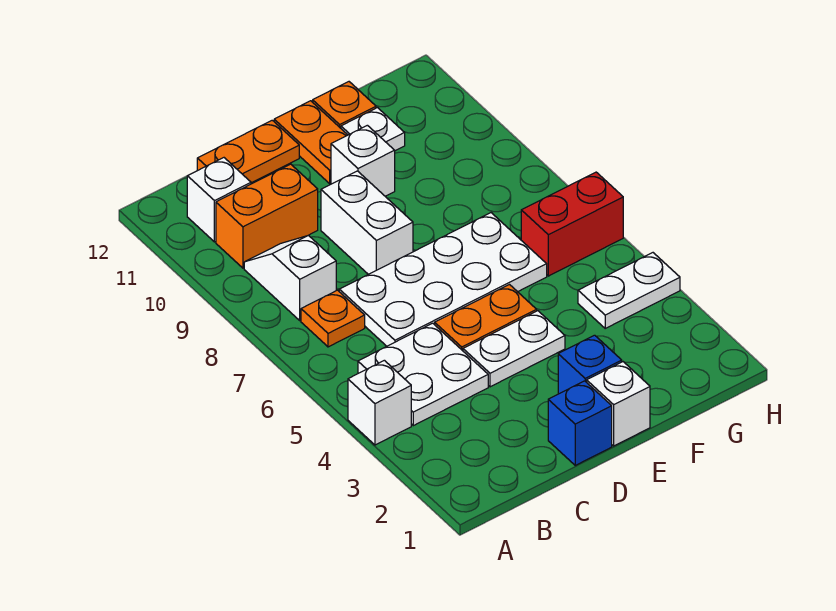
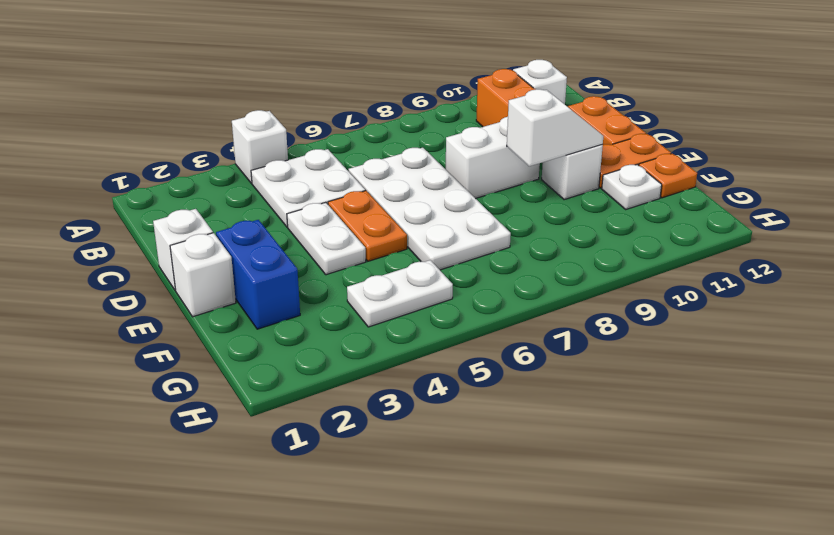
orange plate B7 level 1 -> none
white slope B8:B9 level 1 top 8 -> white slope E9:E10 level 2 top 9
blue brick D1 level 1 -> white brick D1 level 1
blue brick E2 level 1 -> blue brick E2:F2 level 1
white plate G4:H4 level 1 -> white plate G4:G5 level 1
red brick G6:H6 level 1 -> none

